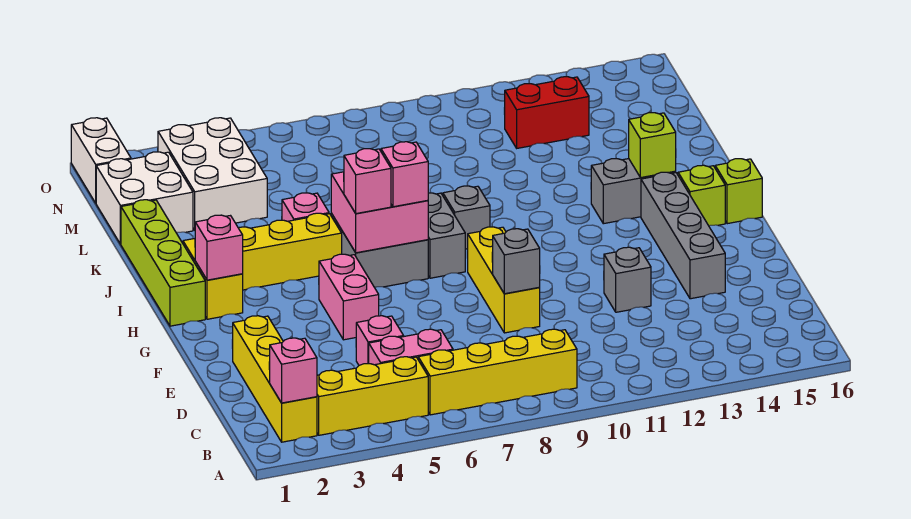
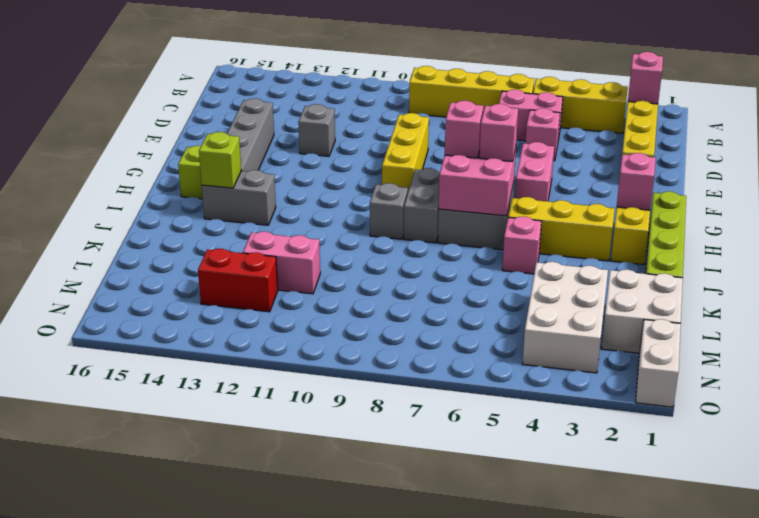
grey brick E9 level 2 -> none
lime brick H16 level 1 -> none
none -> pink brick L11:L12 level 1

